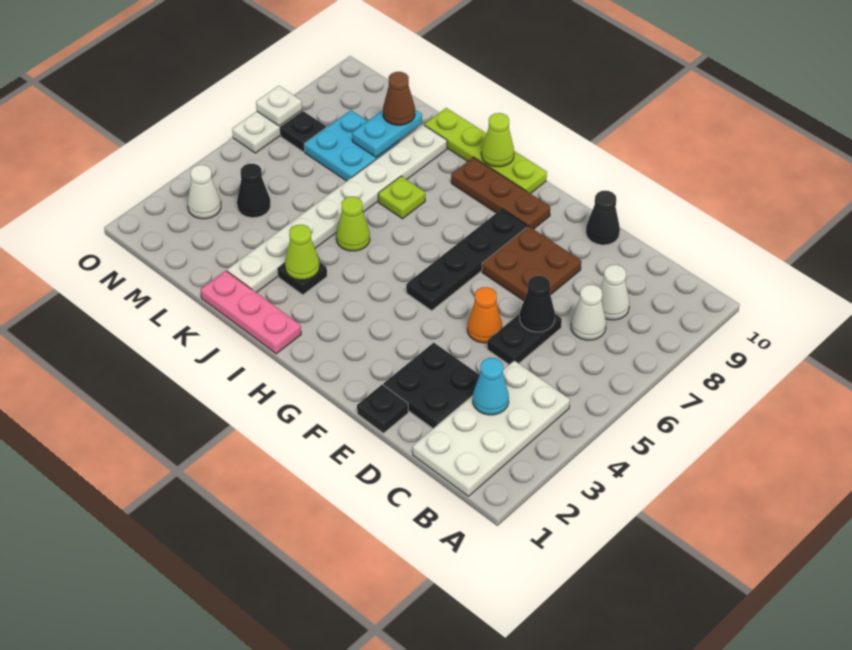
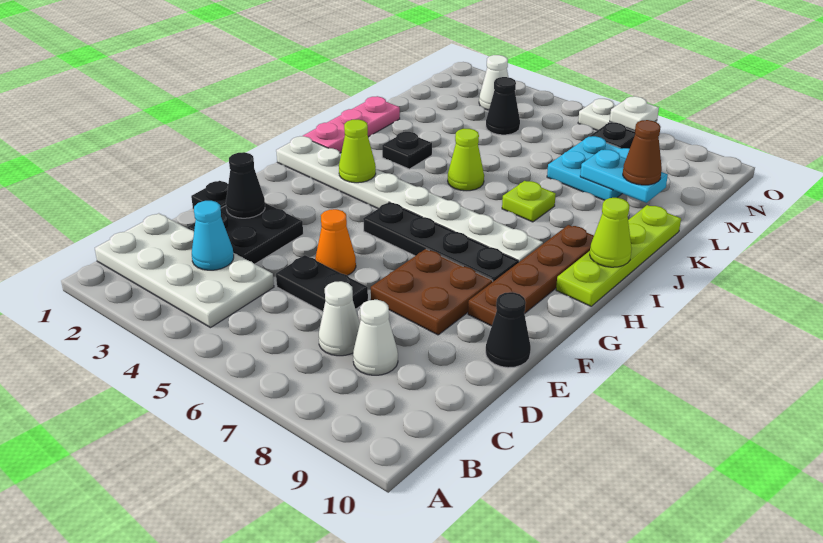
black cone D6 level 2 -> black cone E2 level 2
brown plate G9:I9 level 1 -> brown plate F9:I9 level 1
lime cone J3 level 2 -> lime cone H3 level 2
white plate K2:K9 level 1 -> white plate H1:H8 level 1

